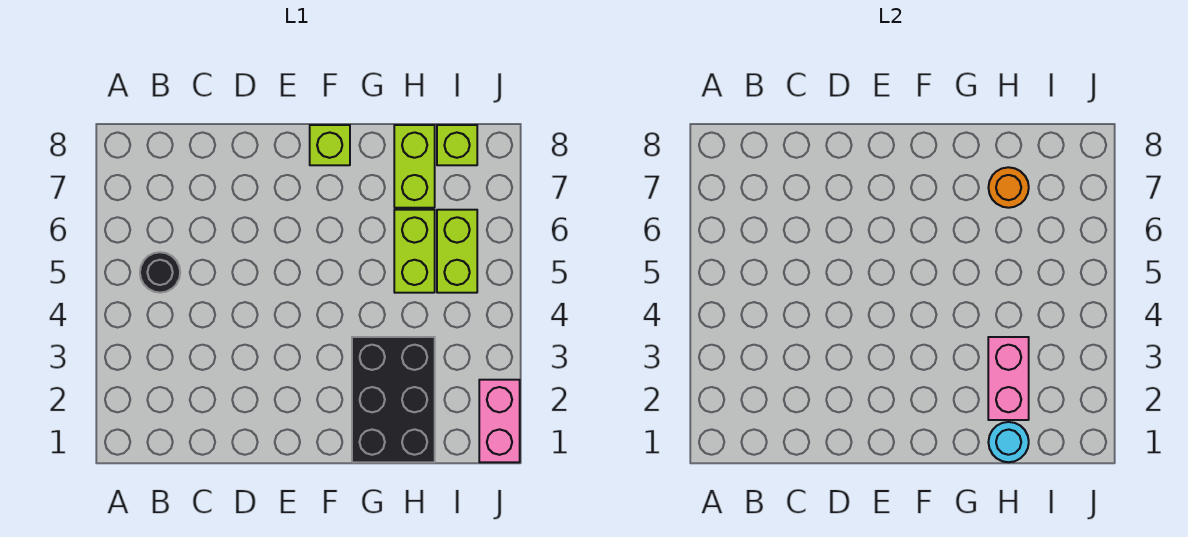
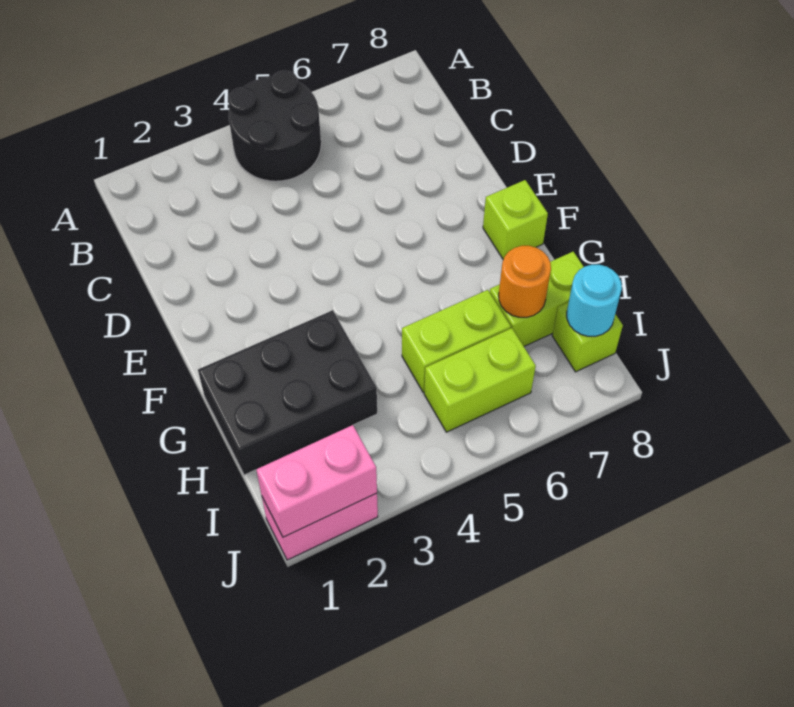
black round brick B5 level 1 -> black round brick A4:B5 level 1
cyan round brick H1 level 2 -> cyan round brick I8 level 2
pink brick H2:H3 level 2 -> pink brick J1:J2 level 2

